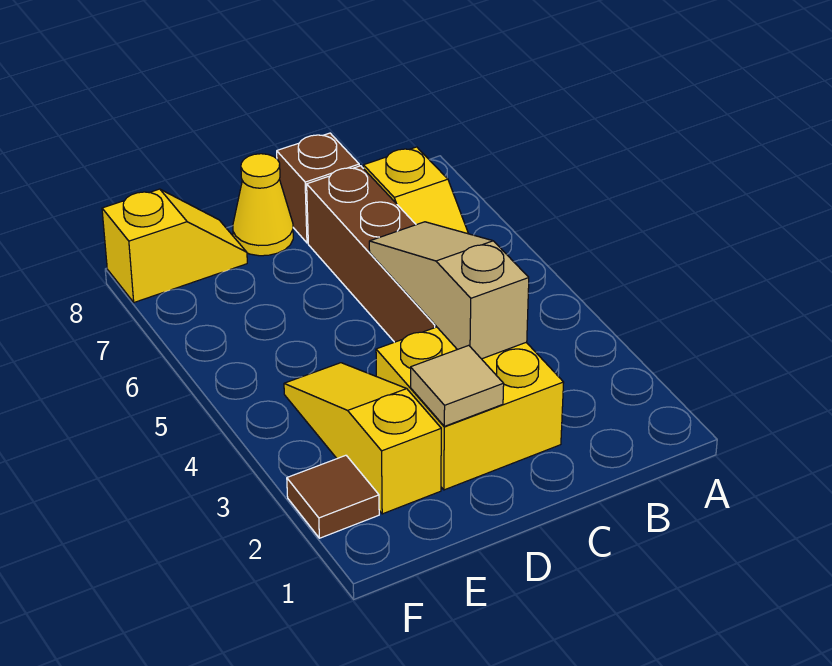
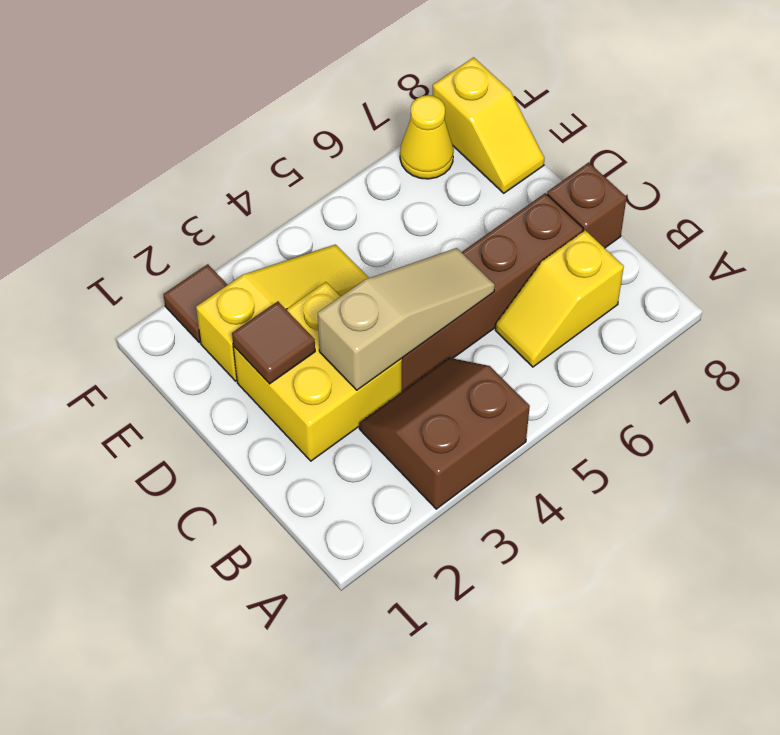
none -> brown slope A3:B4 level 1 top A
tan tile D2 level 2 -> brown tile D2 level 2
yellow cone D8 level 1 -> yellow cone F7 level 1

